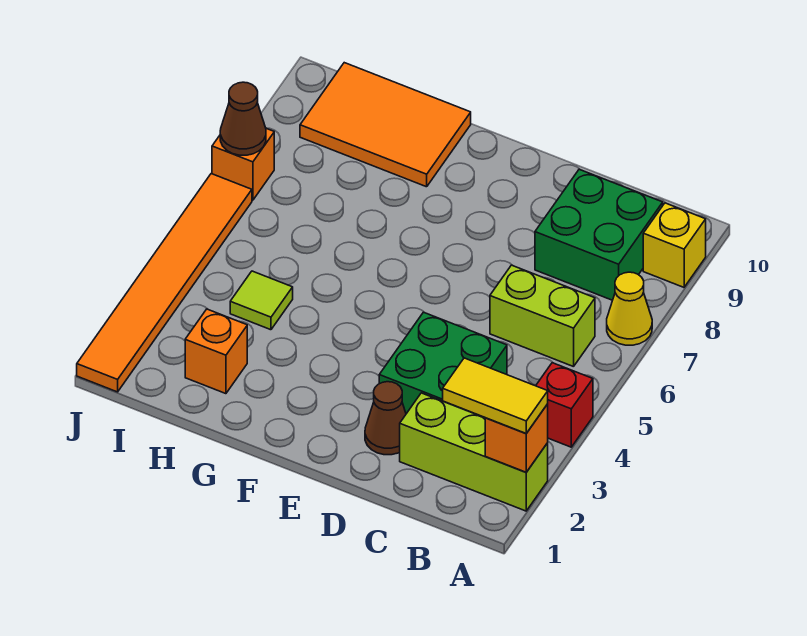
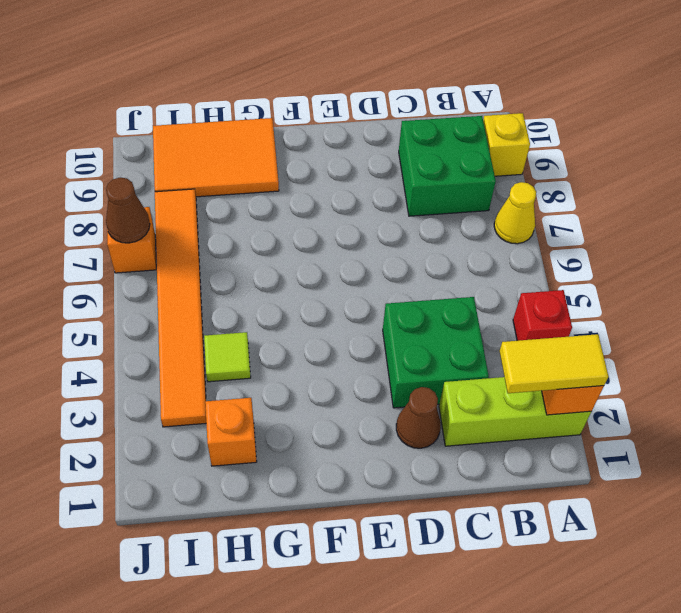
lime brick B6:C6 level 1 -> none
orange tile J1:J6 level 1 -> orange tile I3:I8 level 1

